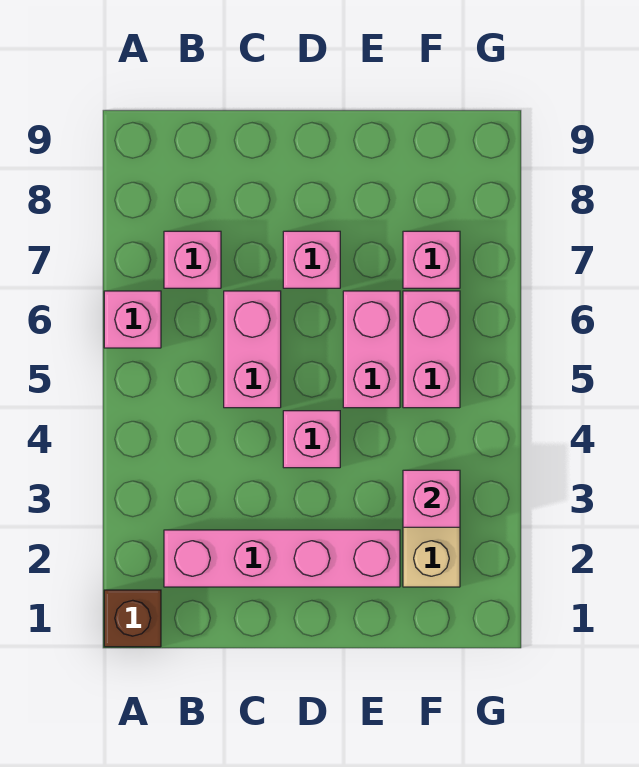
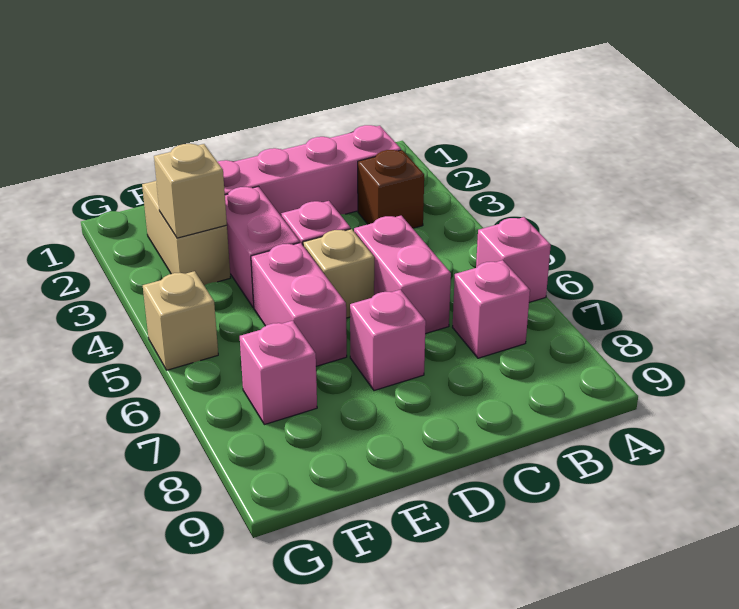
brown brick A1 level 1 -> brown brick B3 level 1
none -> tan brick D5 level 1
pink brick F3 level 2 -> tan brick F3 level 2
pink brick F5:F6 level 1 -> pink brick E3:E4 level 1
none -> tan brick G5 level 1

